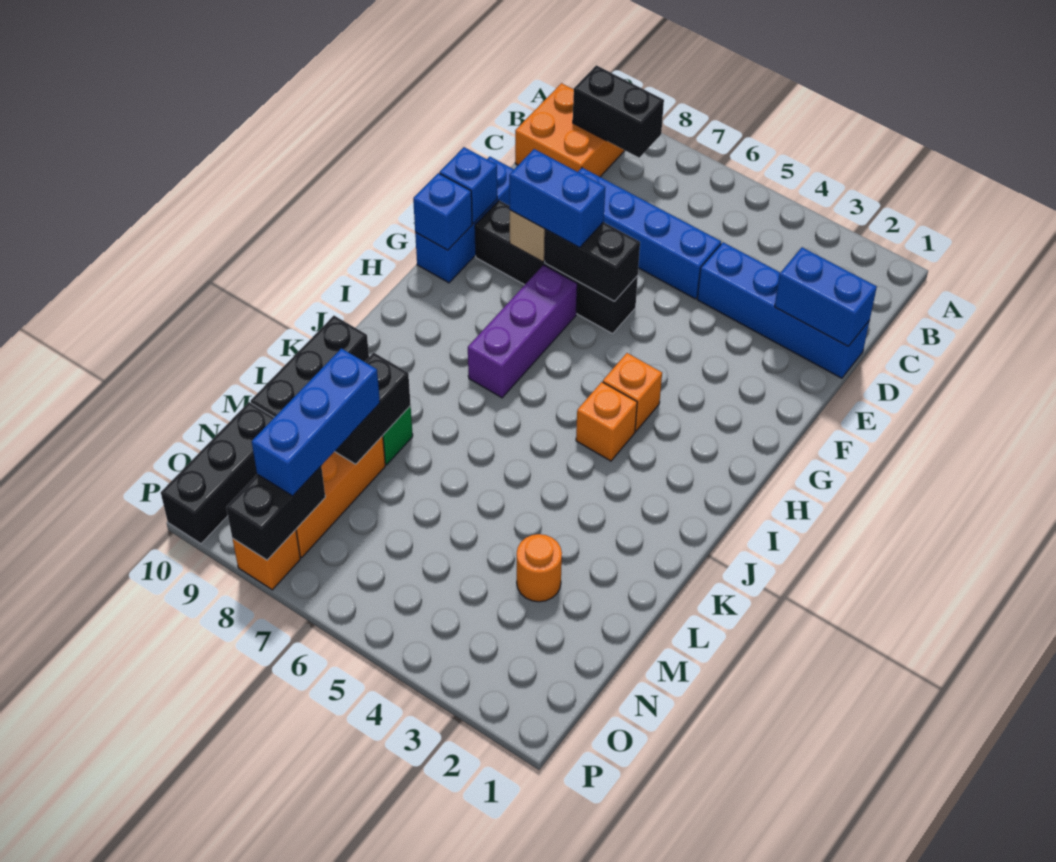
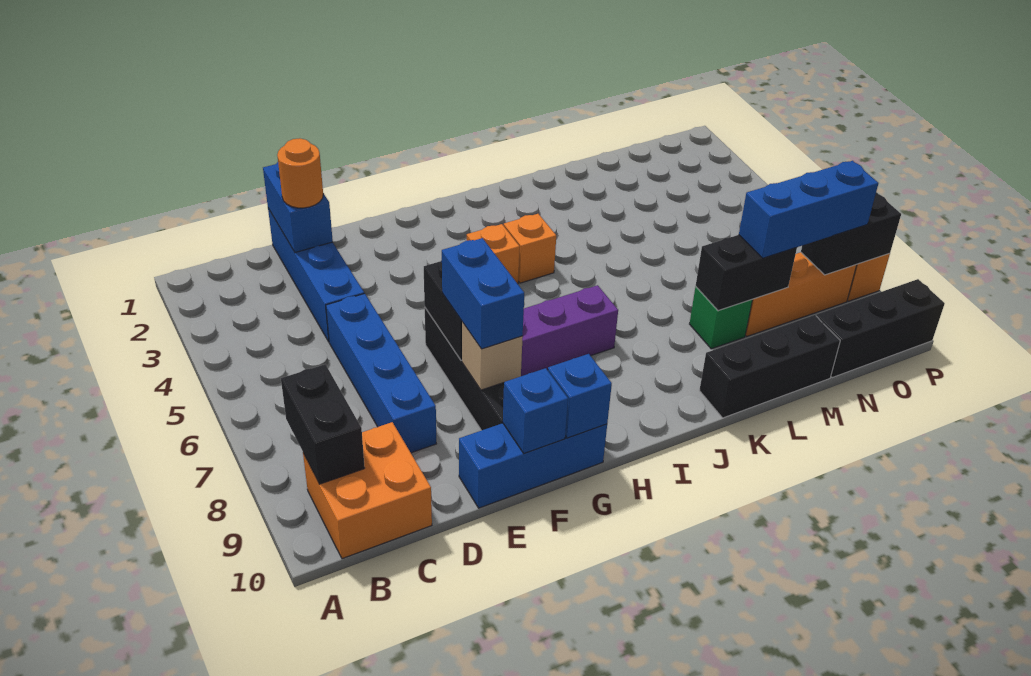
orange round brick M3 level 1 -> orange round brick D2 level 3

